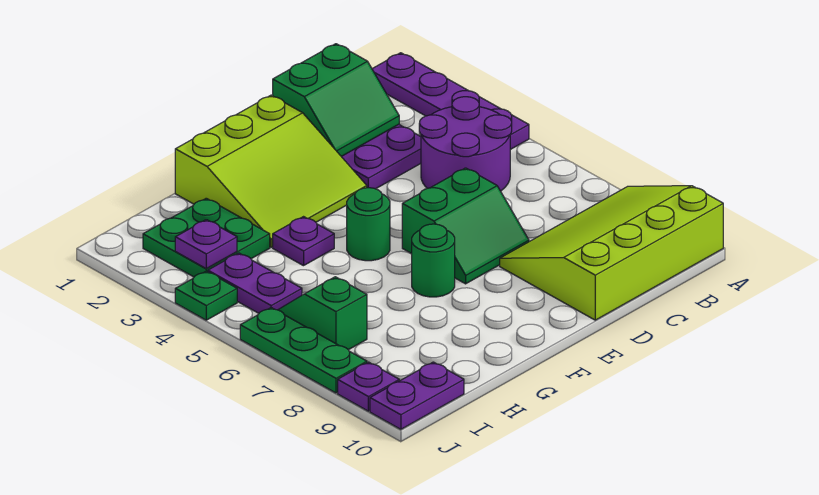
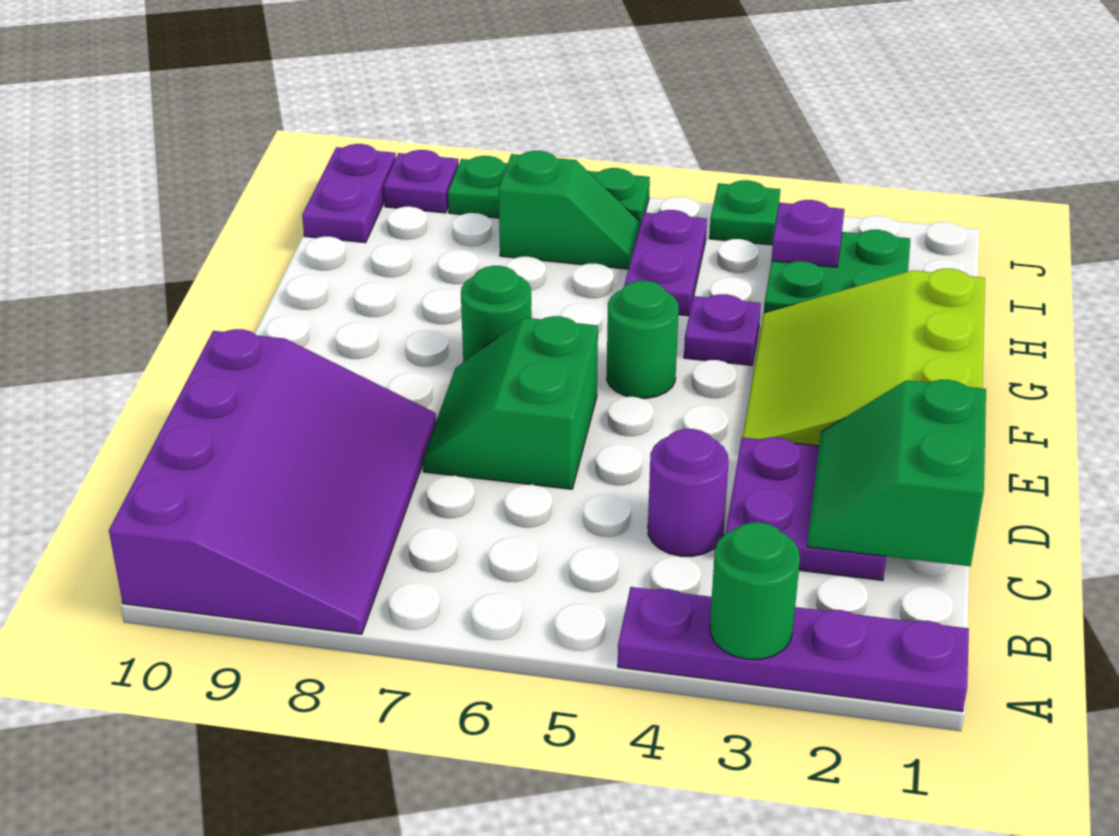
none -> green round brick A3 level 2
lime slope A8:D10 level 1 top 10 -> purple slope A8:D10 level 1 top 10
purple round brick B4:C5 level 1 -> purple round brick C4 level 1
purple plate I4:I5 level 1 -> purple plate H5:I5 level 1

